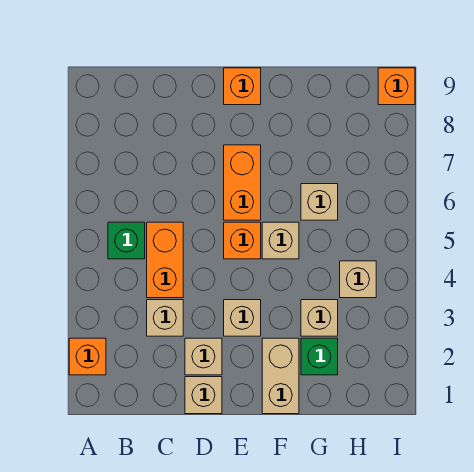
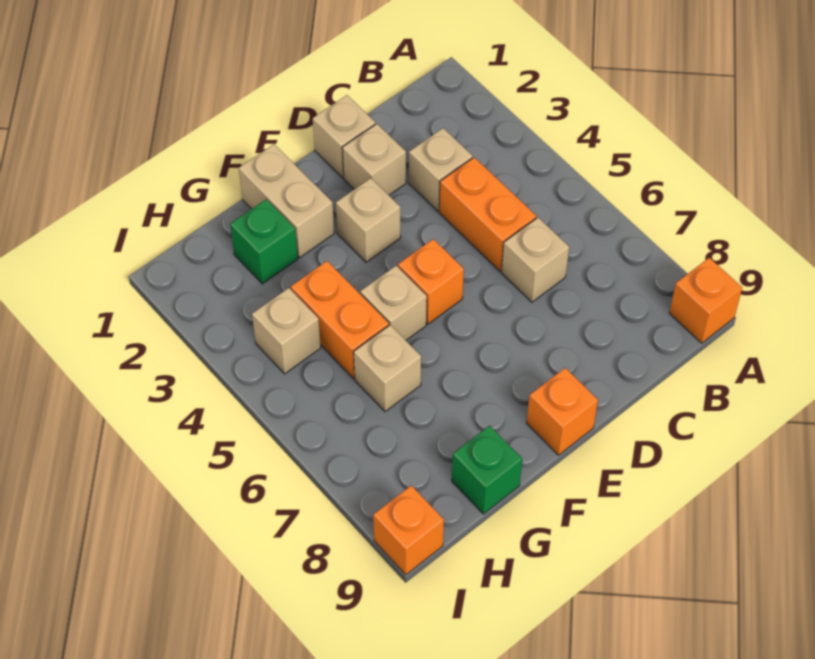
orange brick A2 level 1 -> orange brick A9 level 1
green brick B5 level 1 -> green brick G9 level 1
orange brick E6:E7 level 1 -> orange brick G4:G5 level 1
tan brick G3 level 1 -> tan brick C6 level 1

